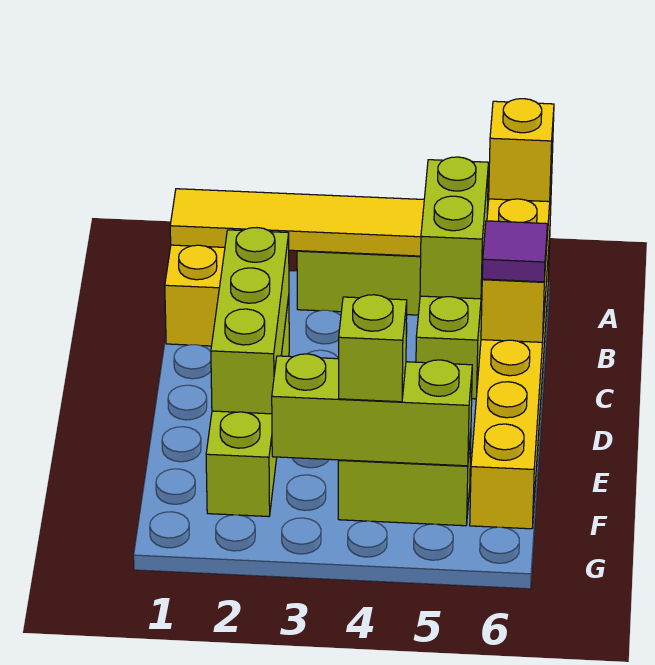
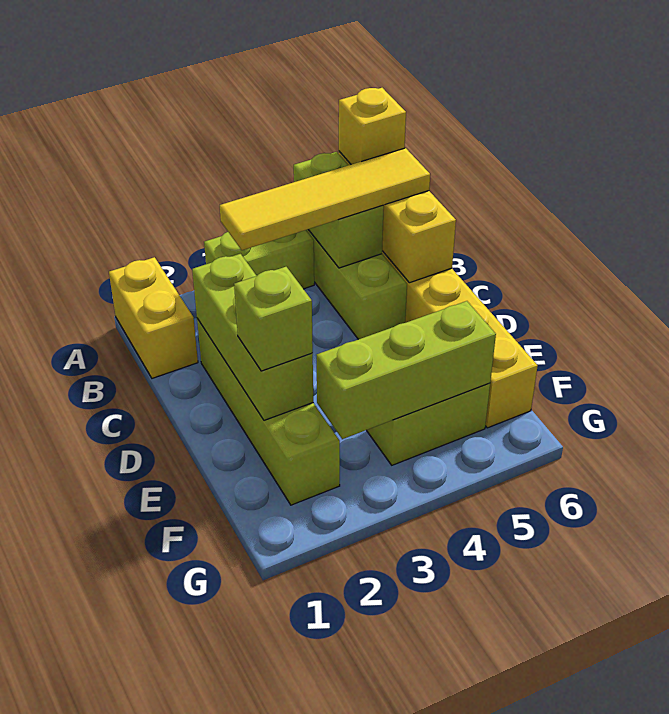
yellow tile A1:A4 level 2 -> yellow tile B3:B6 level 3
purple tile C6 level 3 -> none
lime brick F4 level 3 -> lime brick E2 level 3

